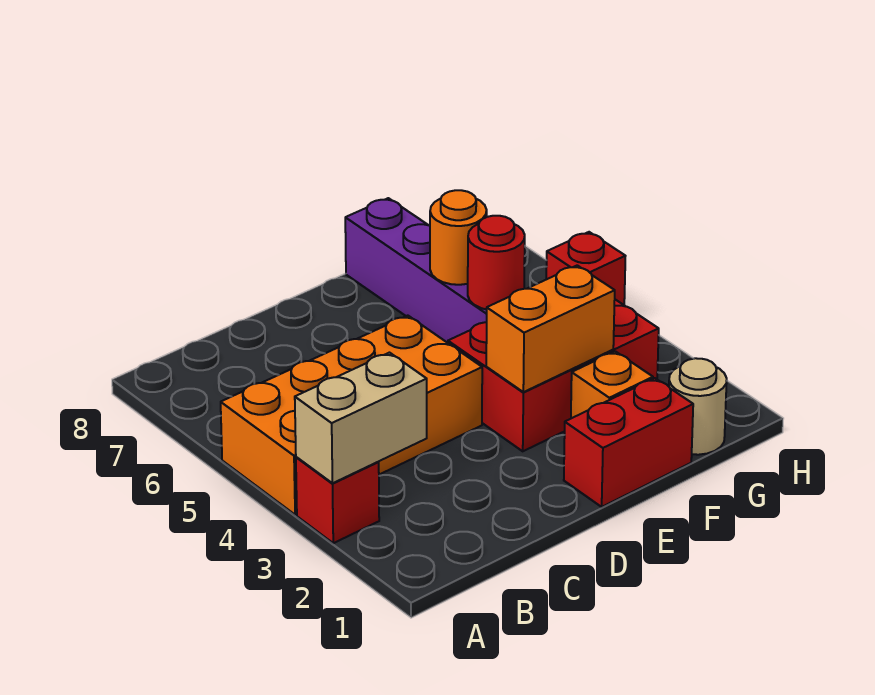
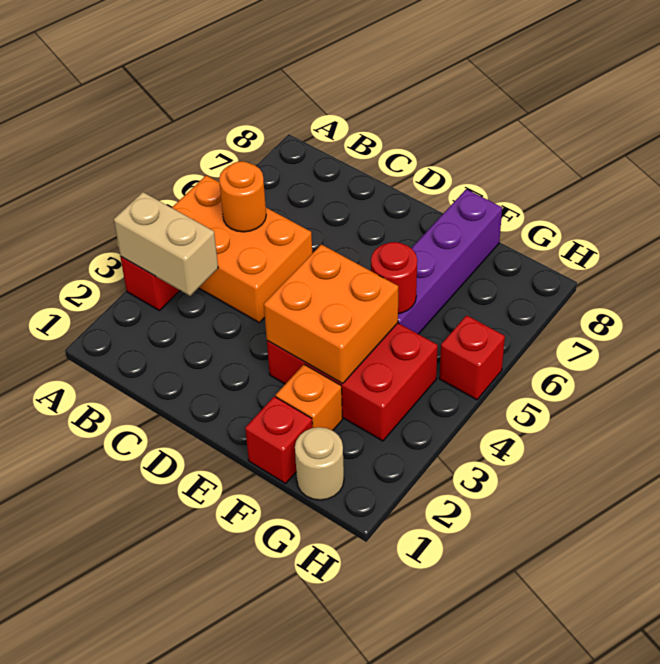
orange brick A4:D5 level 1 -> orange brick A4:C5 level 1
red brick E1:F1 level 1 -> red brick F1 level 1
orange brick E3:F3 level 2 -> orange brick E3:F4 level 2
orange round brick F6 level 2 -> orange round brick B5 level 2

